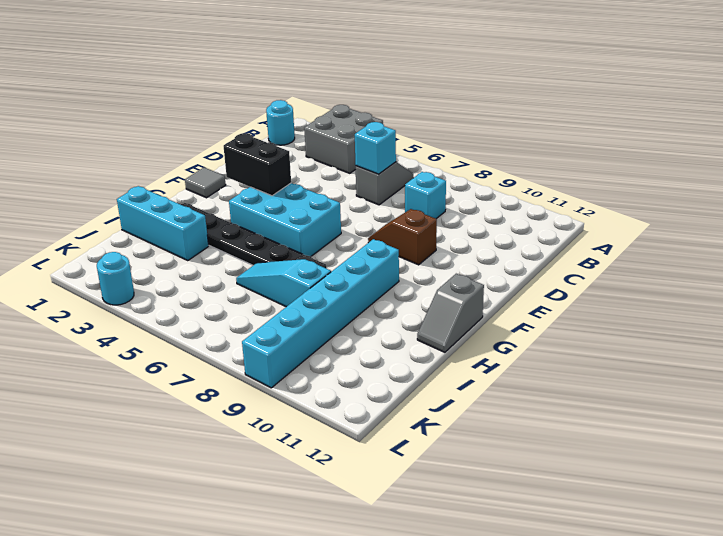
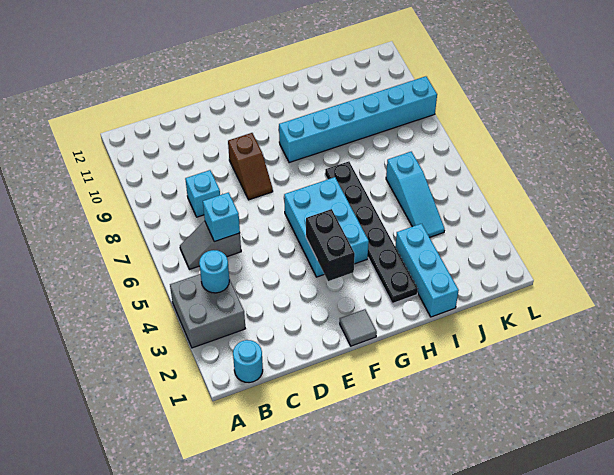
grey slope G12:H12 level 1 top G -> none
cyan slope I6:I8 level 1 top 8 -> cyan slope J4:J6 level 1 top 6
cyan round brick L3 level 1 -> cyan round brick B4 level 2

